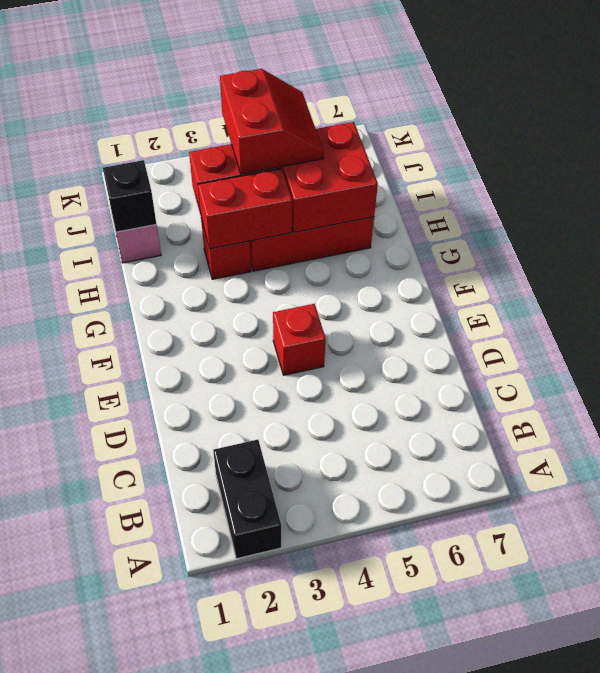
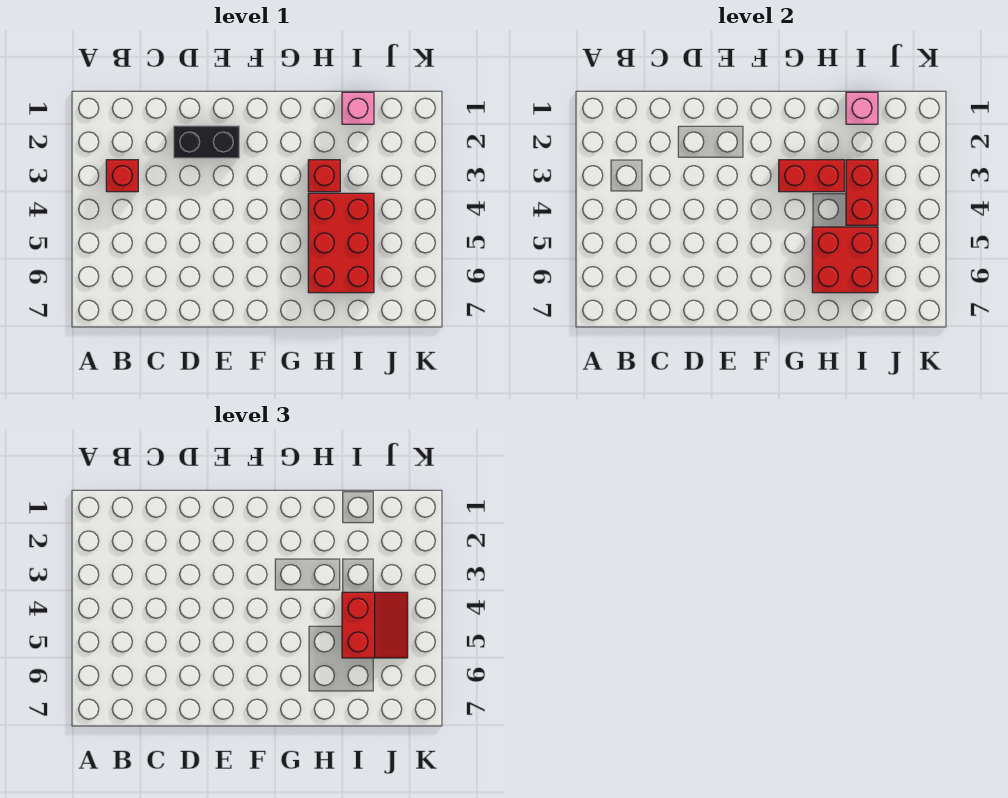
black brick A2:B2 level 1 -> black brick D2:E2 level 1
red brick E4 level 1 -> red brick B3 level 1
red brick H3:H4 level 2 -> red brick G3:H3 level 2
black brick I1 level 2 -> pink brick I1 level 2
red slope I4:J5 level 3 top 4 -> red slope I4:J5 level 3 top I

